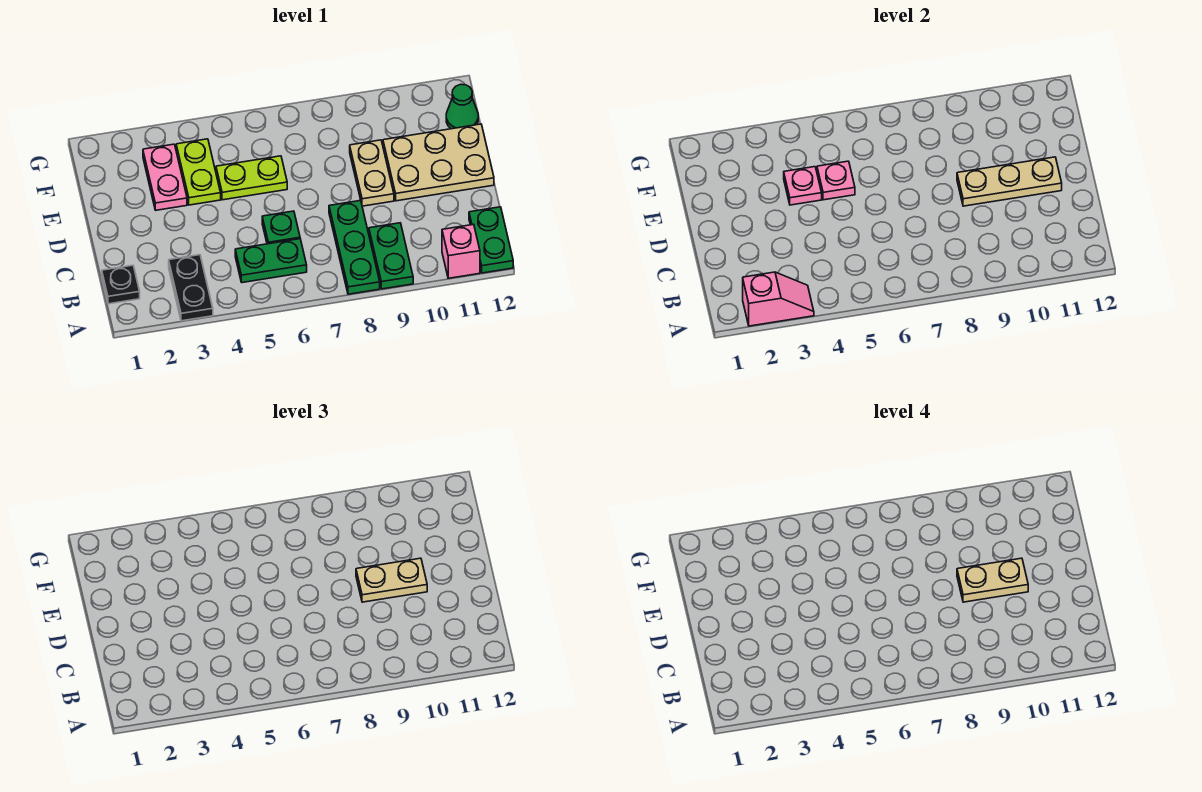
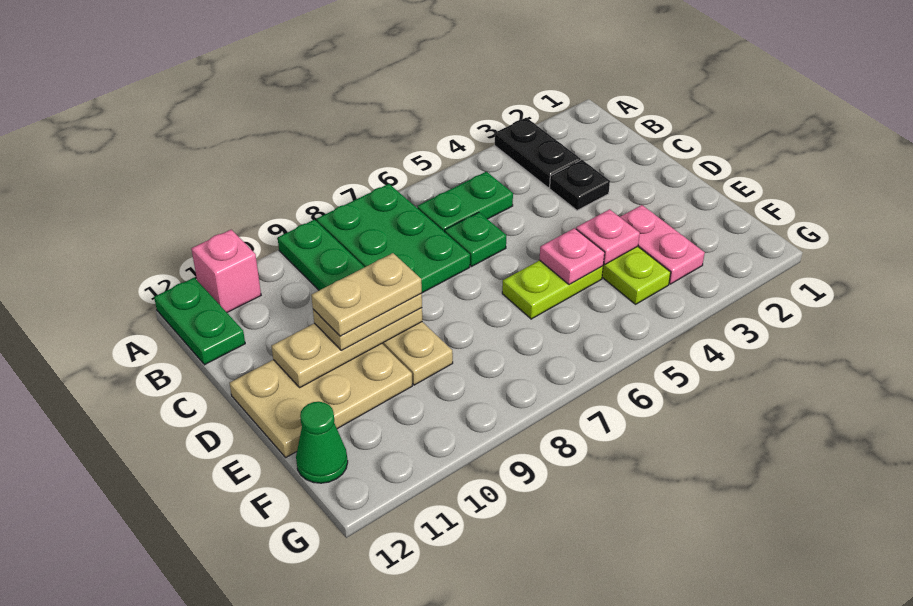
pink slope A2:A3 level 2 top 2 -> none
green plate A8:C8 level 1 -> green plate A7:C8 level 1
black plate B1 level 1 -> black plate C3 level 1

